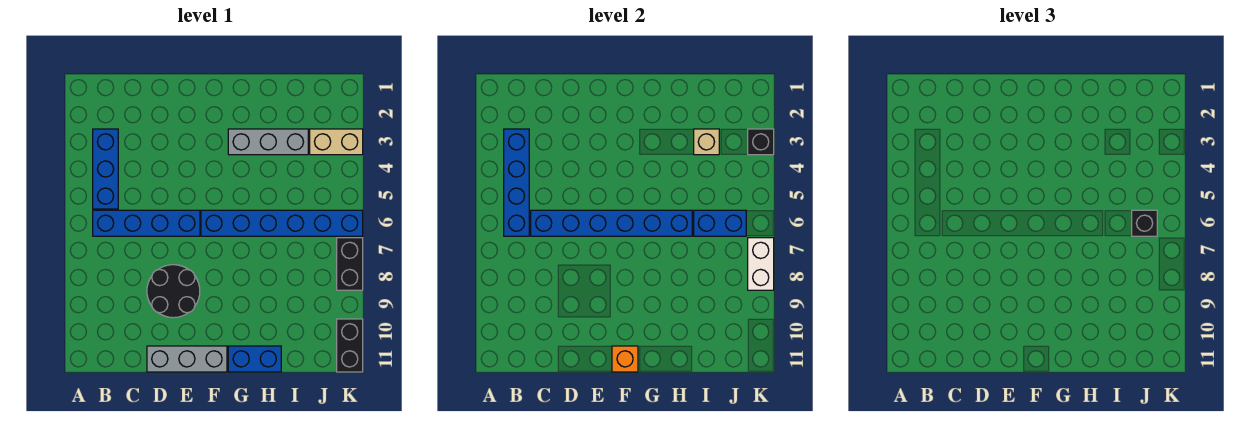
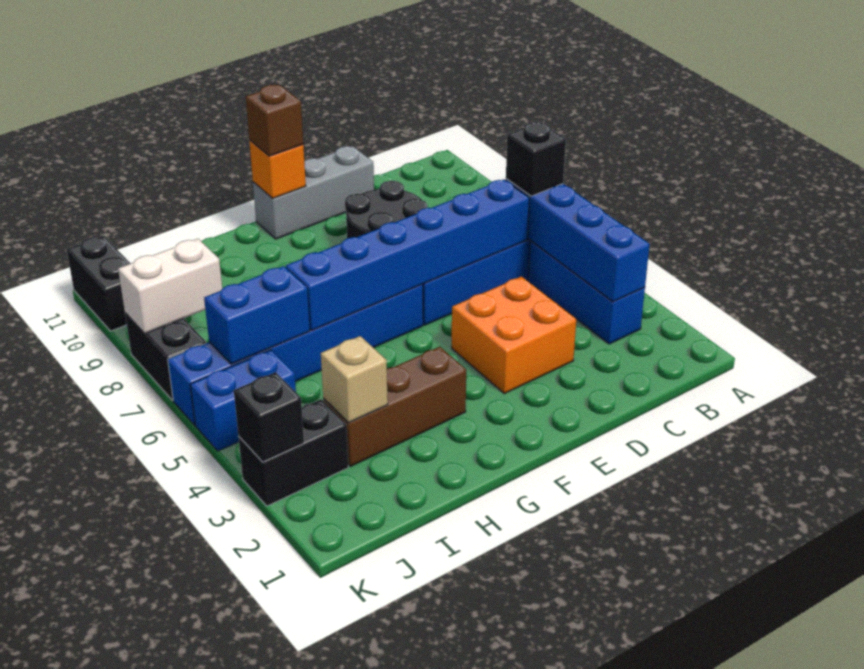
none -> orange brick D3:E4 level 1
none -> brown brick F11 level 3
grey brick G3:I3 level 1 -> brown brick G3:I3 level 1
blue brick G11:H11 level 1 -> blue brick J5:K5 level 1
tan brick J3:K3 level 1 -> black brick J3:K3 level 1
black brick J6 level 3 -> black brick B6 level 3
white brick K7:K8 level 2 -> white brick J8:K8 level 2

